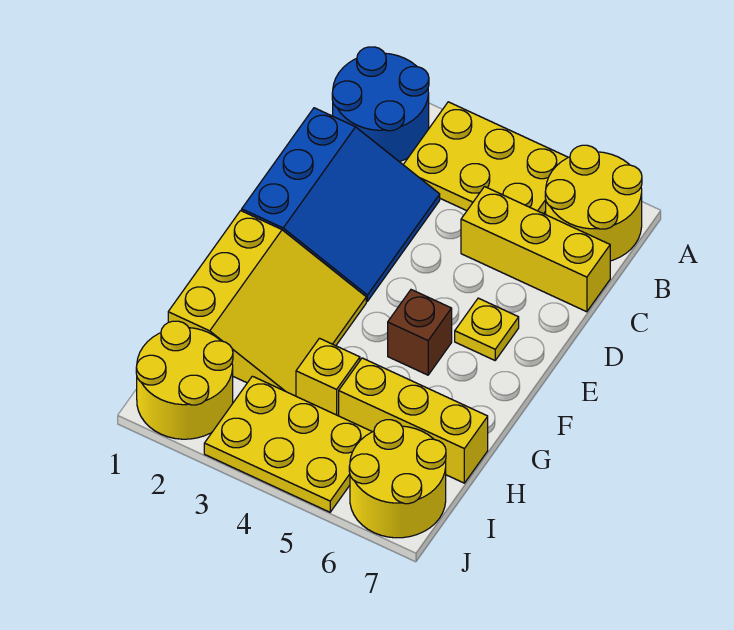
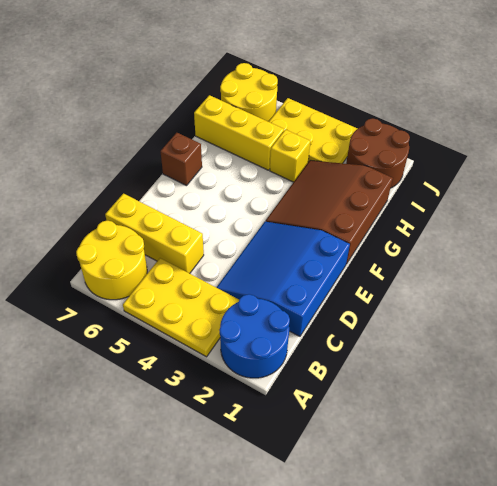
yellow plate E6 level 1 -> none
yellow slope F1:H3 level 1 top 1 -> brown slope F1:H3 level 1 top 1
brown brick F5 level 1 -> brown brick F7 level 1
yellow round brick I1:J2 level 1 -> brown round brick I1:J2 level 1

